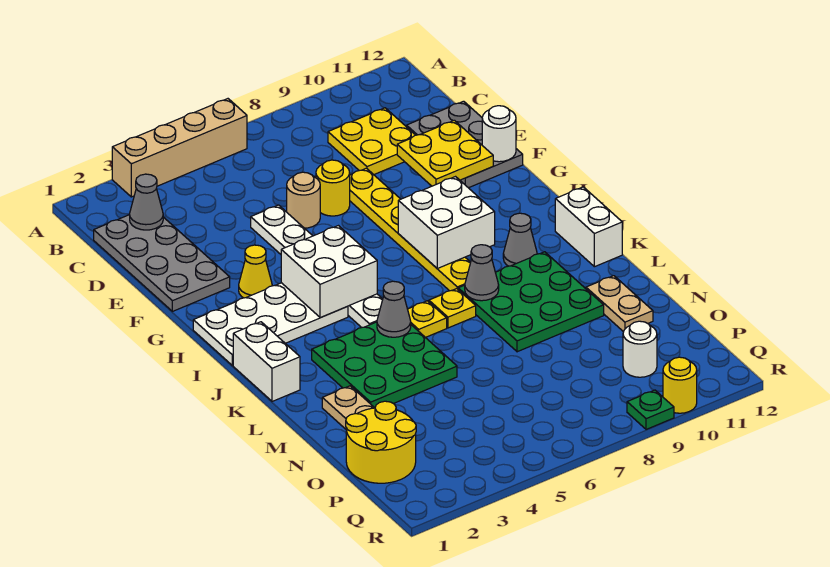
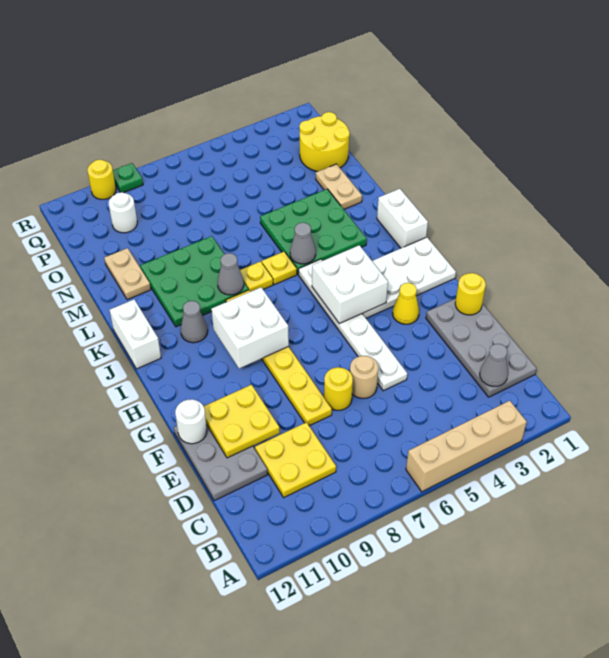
none -> yellow round brick F1 level 2

